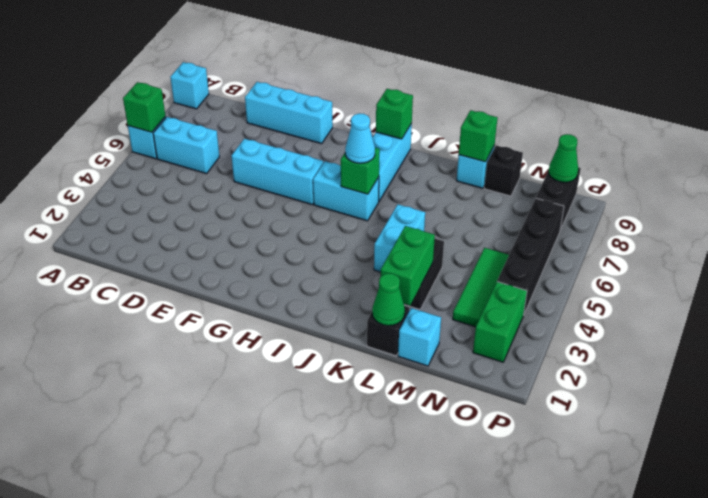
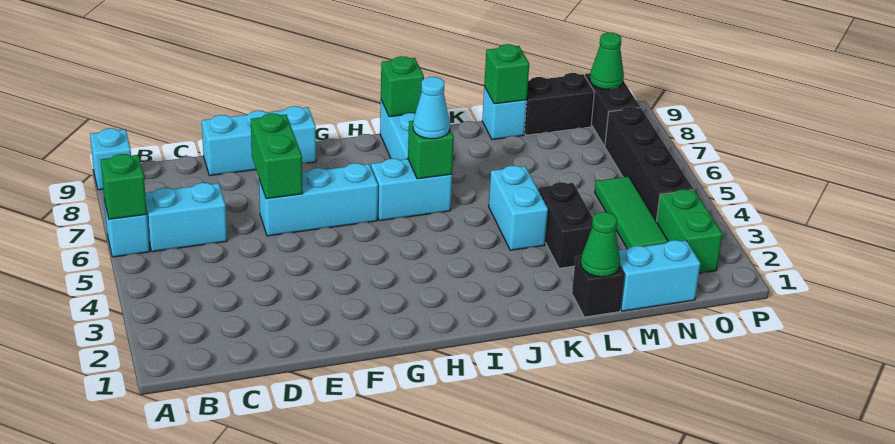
green brick L2:L3 level 2 -> green brick E6:E7 level 2
cyan brick M1 level 1 -> cyan brick M1:N1 level 1
black brick M9 level 1 -> black brick M9:N9 level 1

